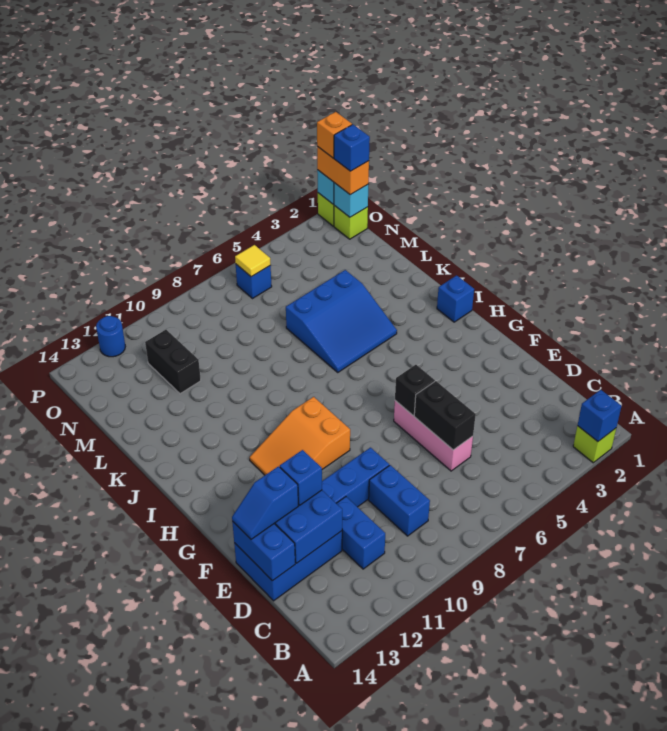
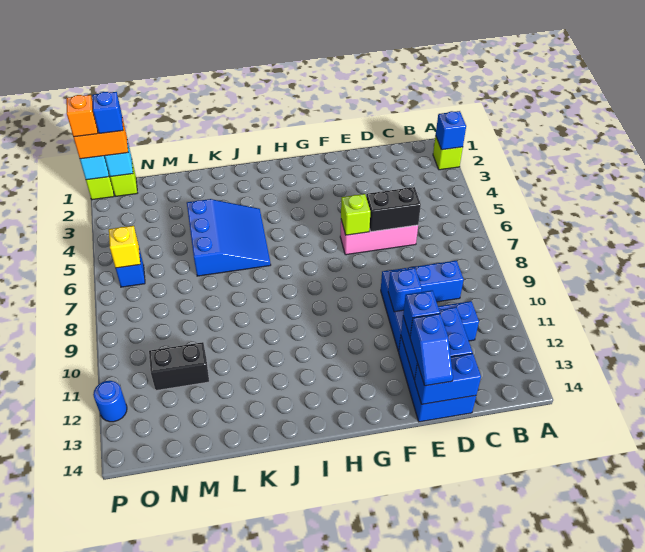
black brick F6 level 2 -> lime brick F6 level 2
orange slope G9:H11 level 1 top 9 -> none
blue brick I1 level 1 -> blue brick E10 level 2
yellow tile O6 level 2 -> yellow brick O6 level 2

